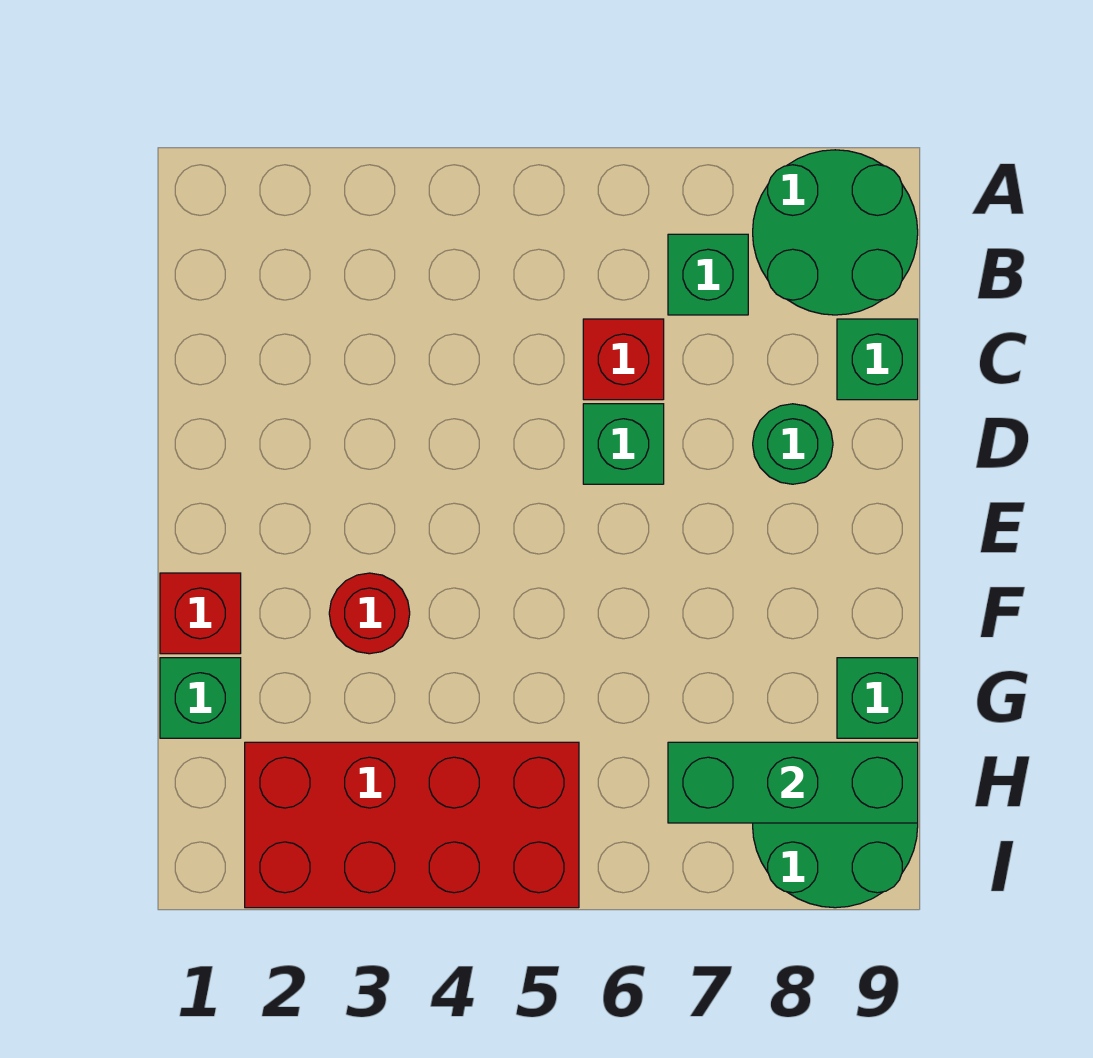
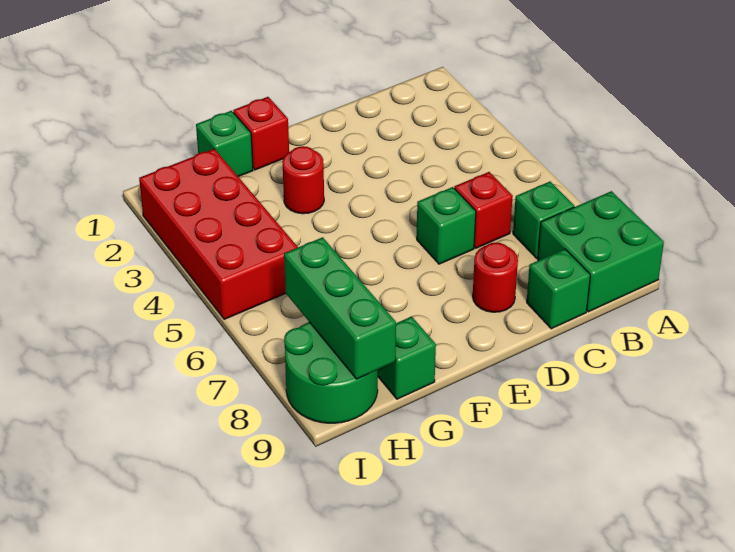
green round brick A8:B9 level 1 -> green brick A8:B9 level 1
green round brick D8 level 1 -> red round brick D8 level 1

